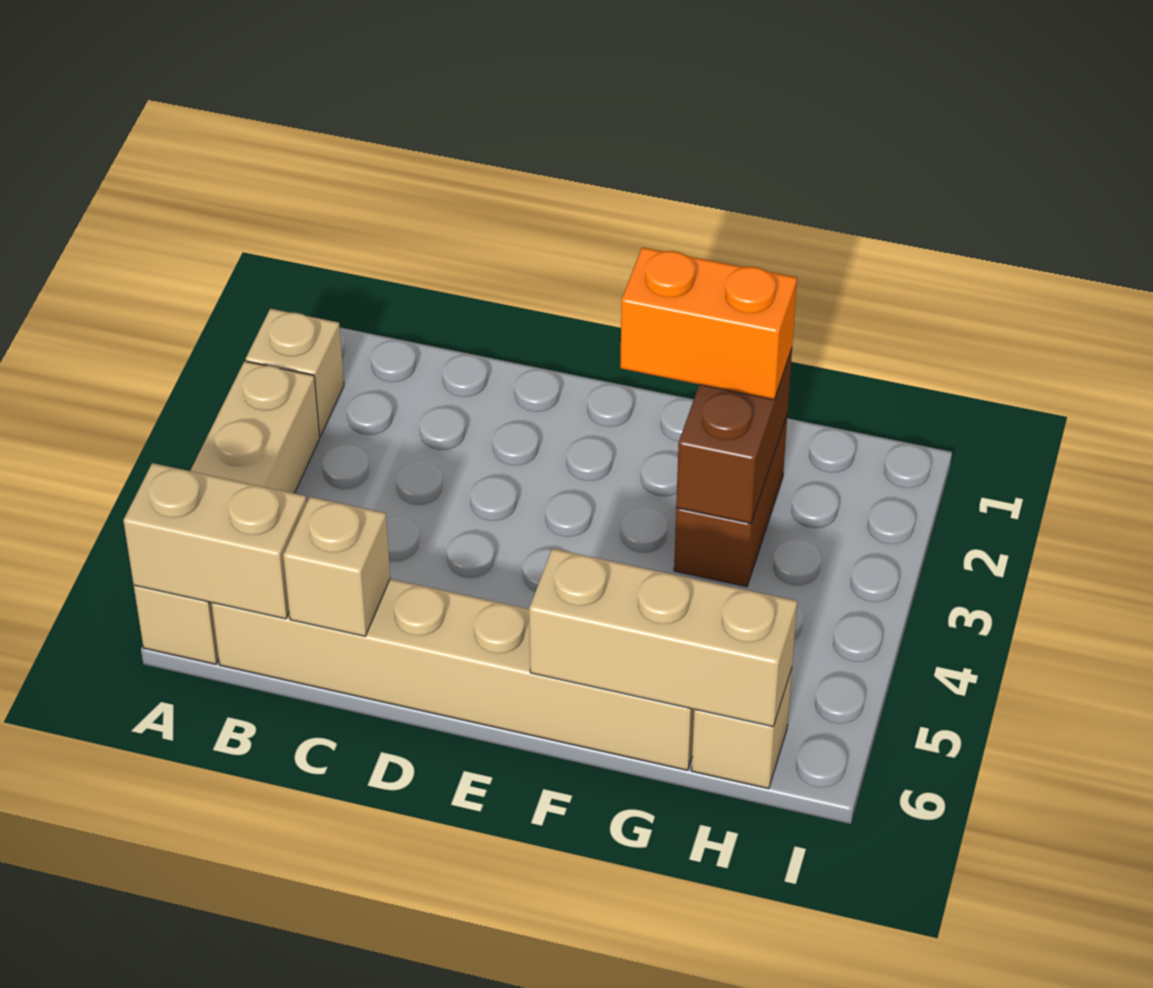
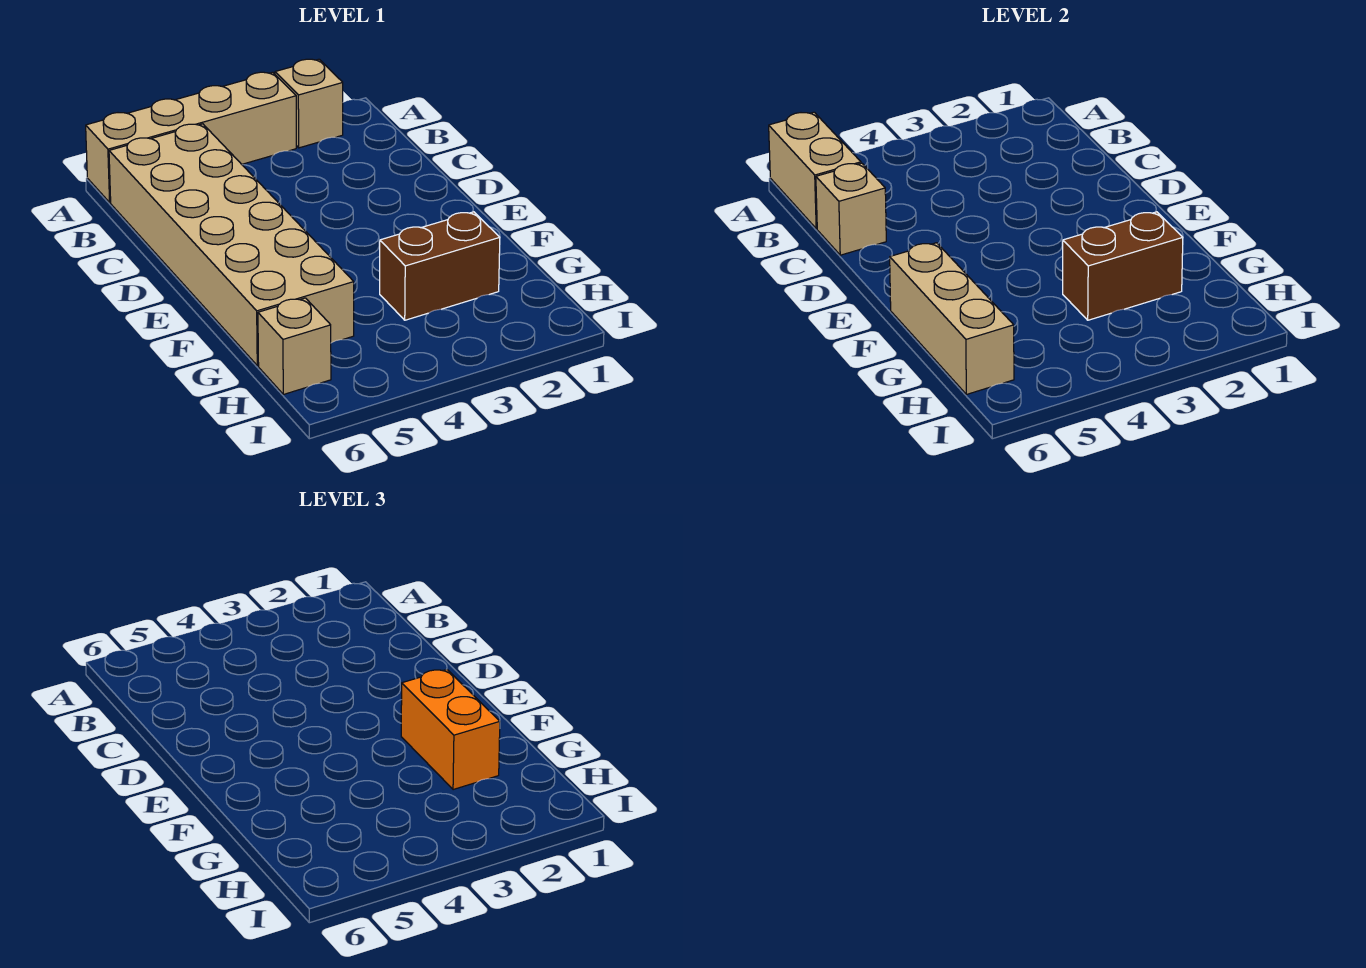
tan brick B6:G6 level 1 -> tan brick B5:G6 level 1

